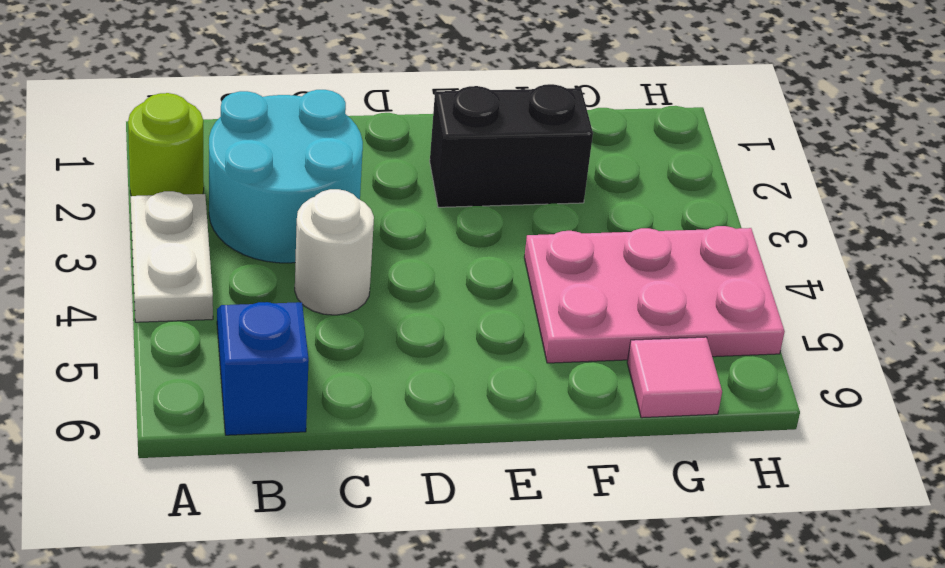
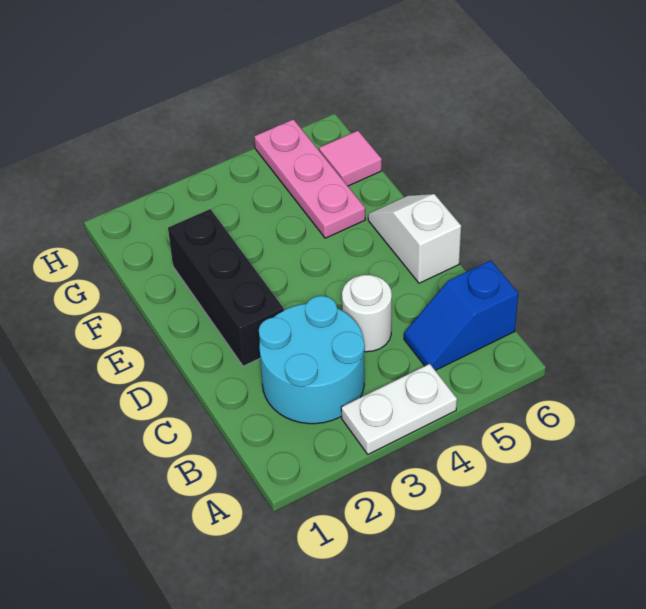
lime round brick A2 level 1 -> none
none -> white slope D6:E6 level 1 top D
black brick E2:F2 level 1 -> black brick D2:F2 level 1
pink plate F4:H5 level 1 -> pink plate F5:H5 level 1

